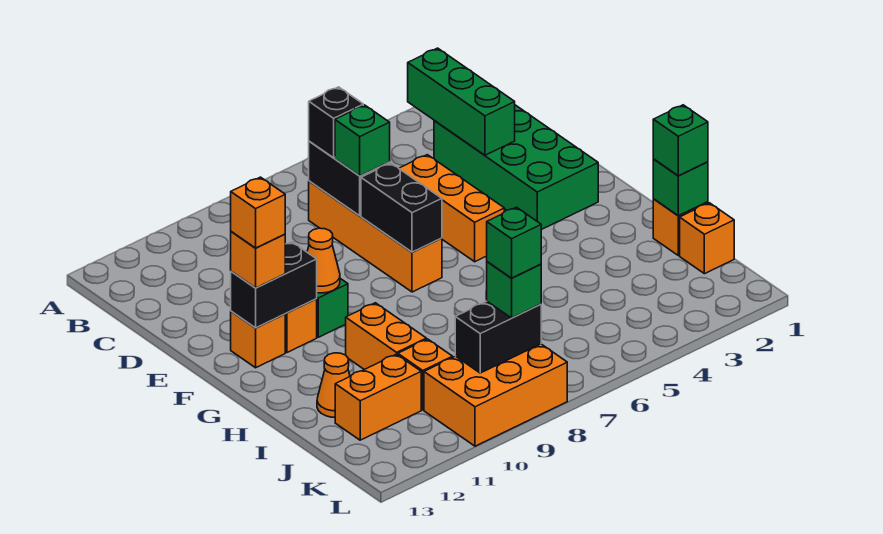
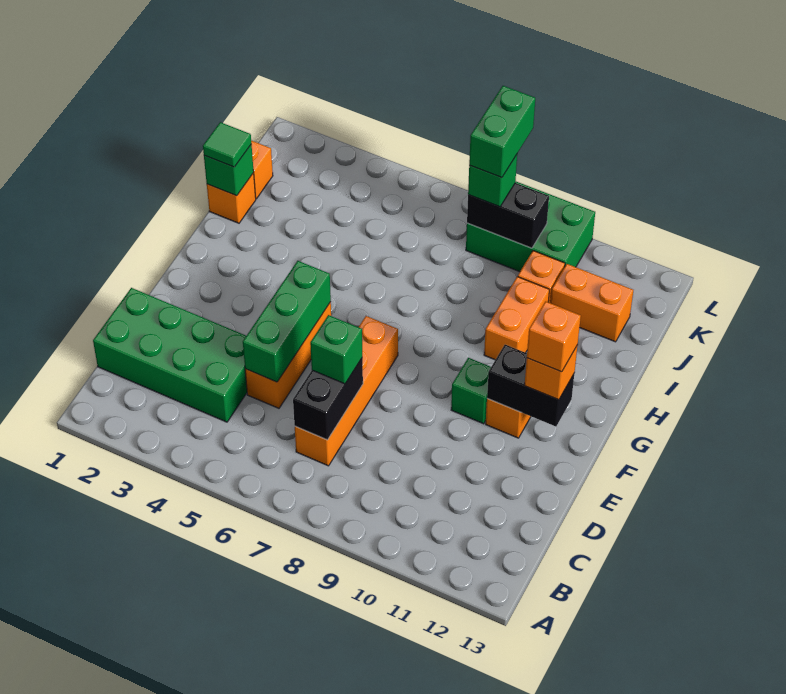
green brick B3:D3 level 2 -> green brick D5:F5 level 2
green brick C2:F3 level 1 -> green brick C1:D4 level 1
black brick C7 level 3 -> none
black brick E7:F7 level 2 -> none
orange cone F10 level 2 -> none
orange brick F12 level 1 -> none
green brick I1 level 3 -> green tile I1 level 3
orange cone I12 level 1 -> none
orange brick K8:L10 level 1 -> green brick K8:L10 level 1
green brick K8 level 4 -> green brick K8:L8 level 4

